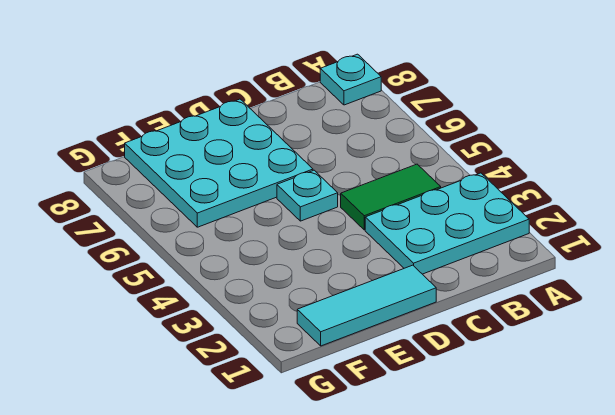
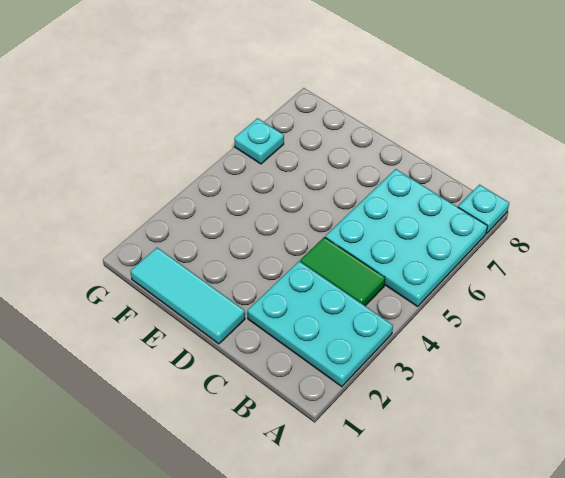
cyan plate D5 level 1 -> cyan plate G6 level 1
cyan plate D6:F8 level 1 -> cyan plate A5:C7 level 1

